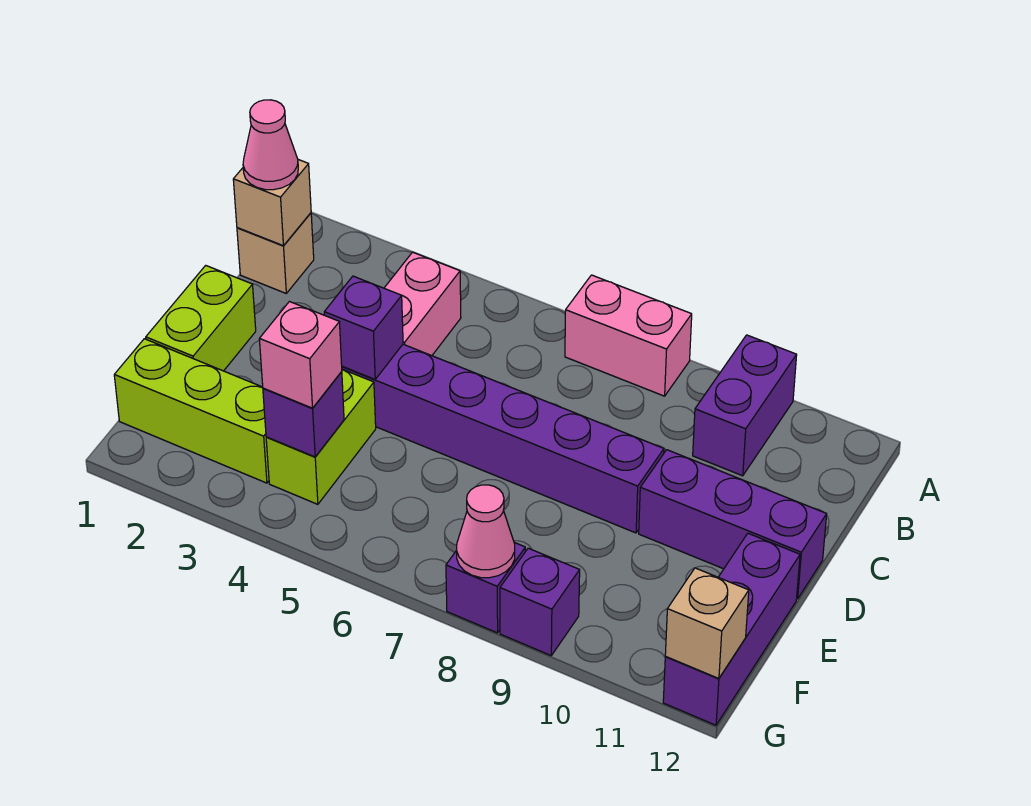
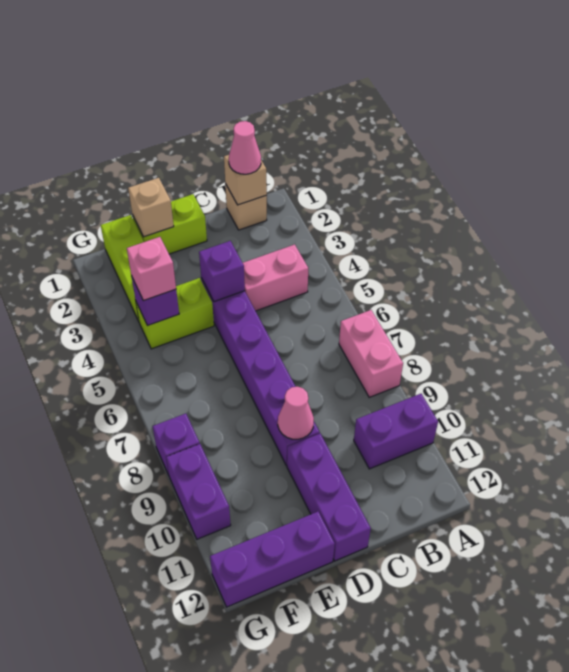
pink cone G8 level 2 -> pink cone D9 level 2
purple brick G9 level 1 -> purple brick G9:G10 level 1
tan brick G12 level 2 -> tan brick E1 level 2

